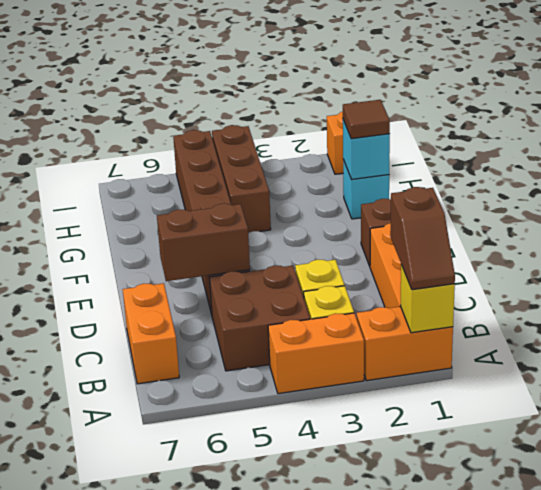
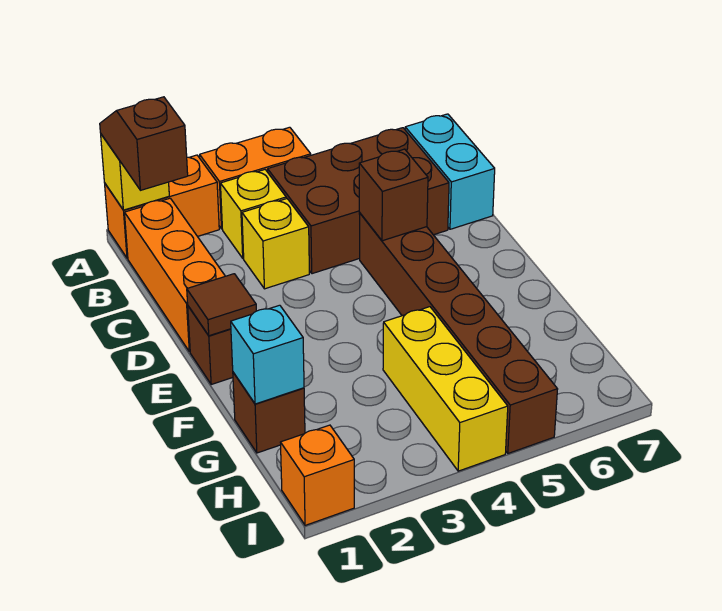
brown brick B4:C5 level 1 -> brown brick B4:C6 level 1
orange brick B7:C7 level 1 -> cyan brick B7:C7 level 1
brown brick D5:D6 level 2 -> brown brick D5 level 2
cyan brick G1 level 1 -> brown brick G1 level 1
brown tile G1 level 3 -> brown tile E1 level 2
brown brick G4:I4 level 1 -> yellow brick G4:I4 level 1

